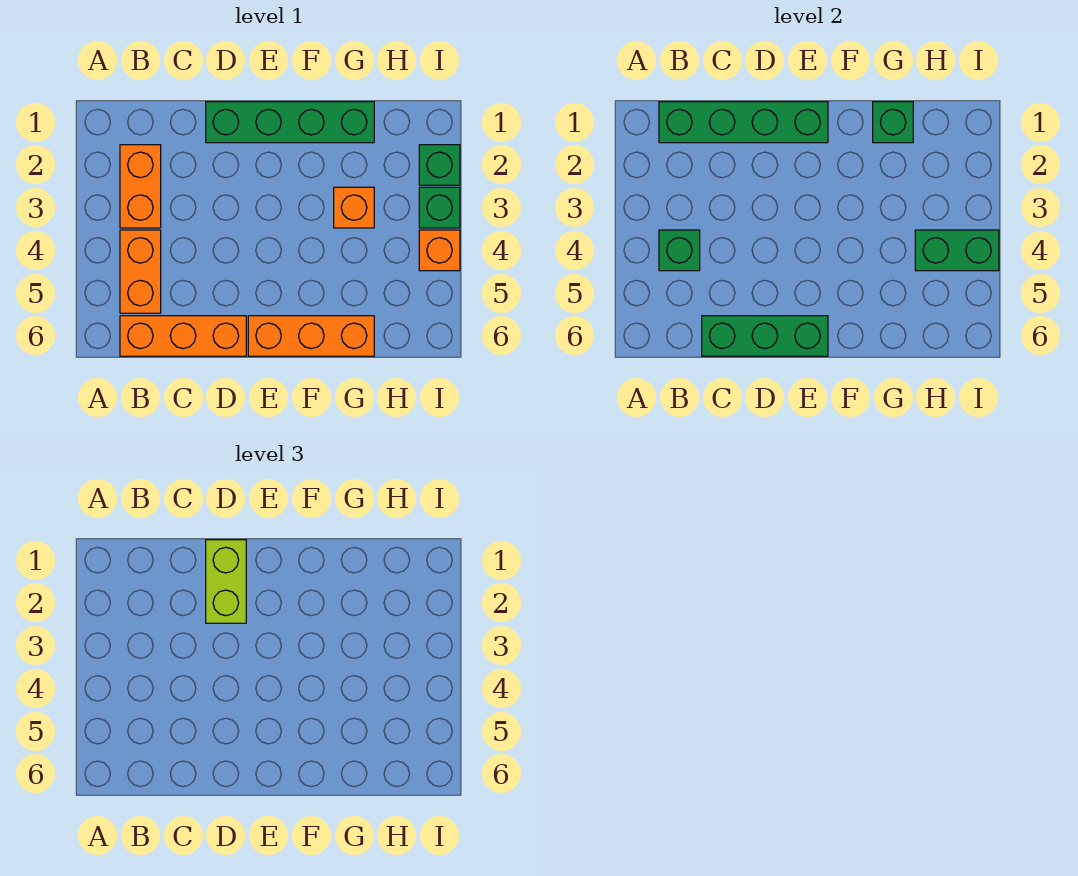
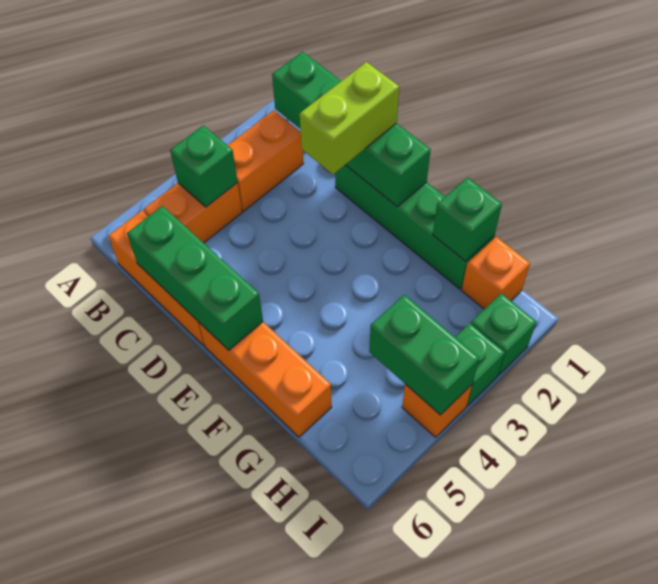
orange brick G3 level 1 -> orange brick H1 level 1

